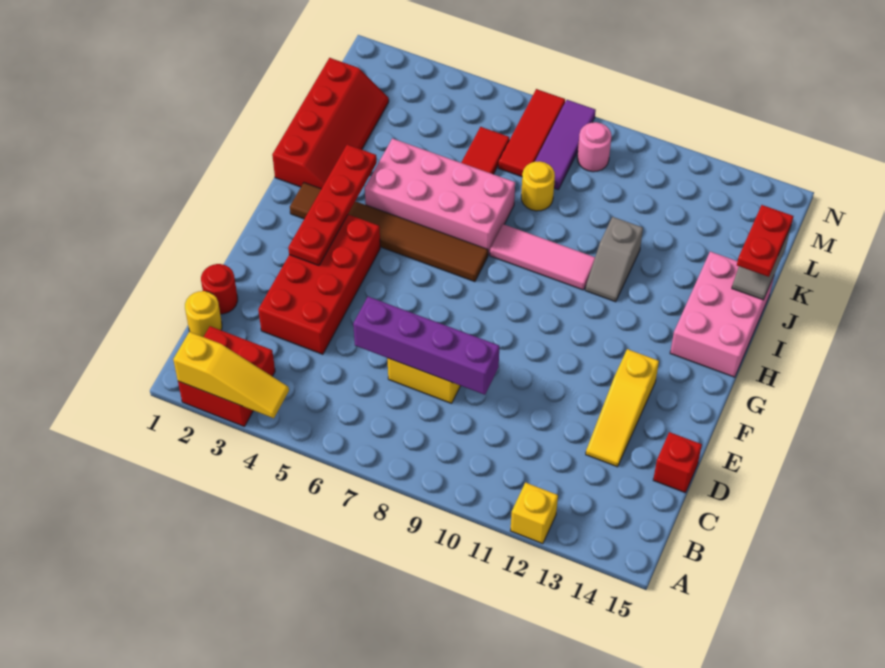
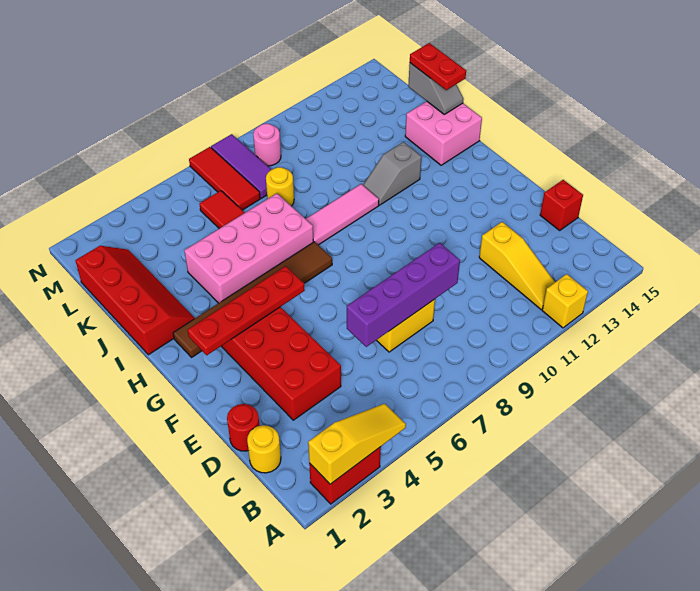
red brick A2:B3 level 1 -> red brick A2:A3 level 1
yellow slope D13:F13 level 1 top F -> yellow slope B12:D12 level 1 top D
red plate F3:I3 level 2 -> red plate G2:G5 level 2
pink brick H14:J15 level 1 -> pink brick I14:J15 level 1
grey slope I11:J11 level 1 top J -> grey slope I11:I12 level 1 top 12

